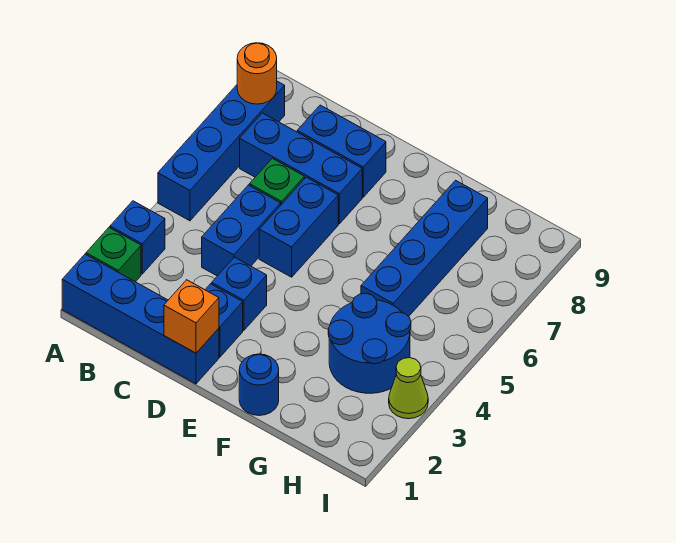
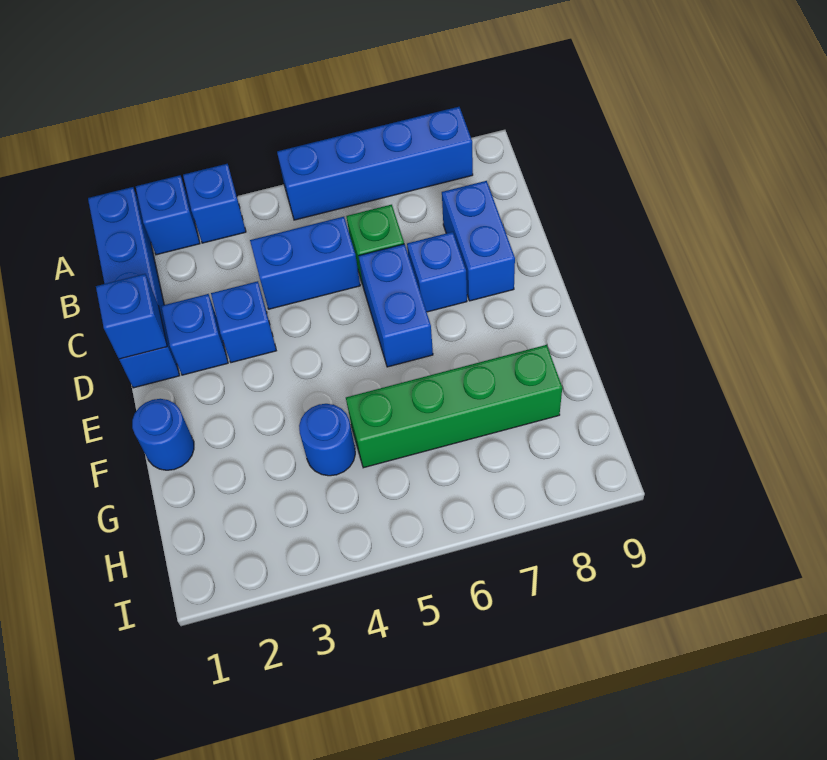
green brick A2 level 1 -> blue brick A2 level 1
orange round brick A8 level 2 -> none
blue brick B7:D7 level 1 -> blue brick D7 level 1
orange brick D1 level 2 -> blue brick D1 level 2
blue brick D5:D6 level 1 -> blue brick D6:E6 level 1
blue round brick G3:H4 level 1 -> blue round brick G4 level 1
blue brick G5:G8 level 1 -> green brick G5:G8 level 1
lime cone I3 level 1 -> none

